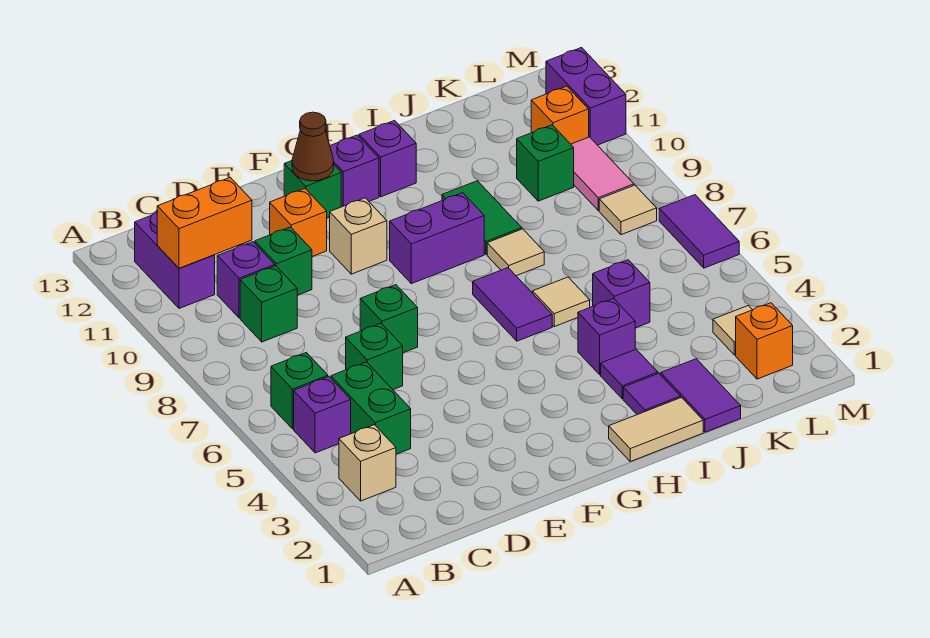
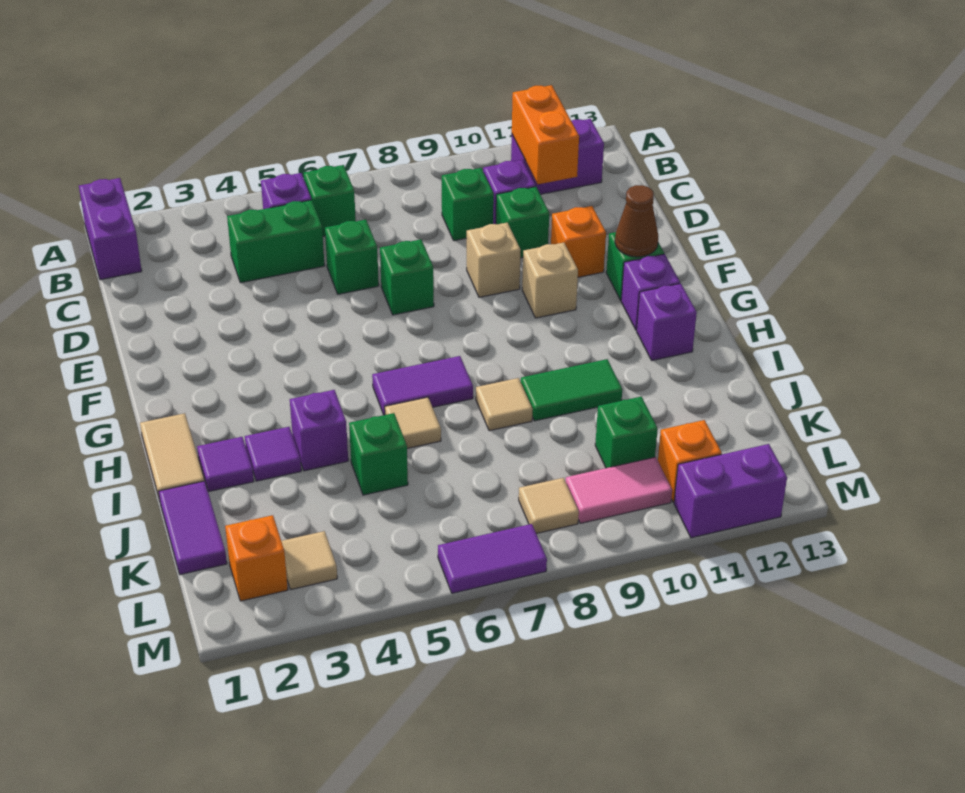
tan brick B3 level 1 -> tan brick E9 level 1
purple brick G9:H9 level 1 -> purple brick A1:B1 level 1
purple tile J1:J2 level 1 -> purple tile J1:K1 level 1
purple brick J5 level 1 -> green brick J5 level 1

